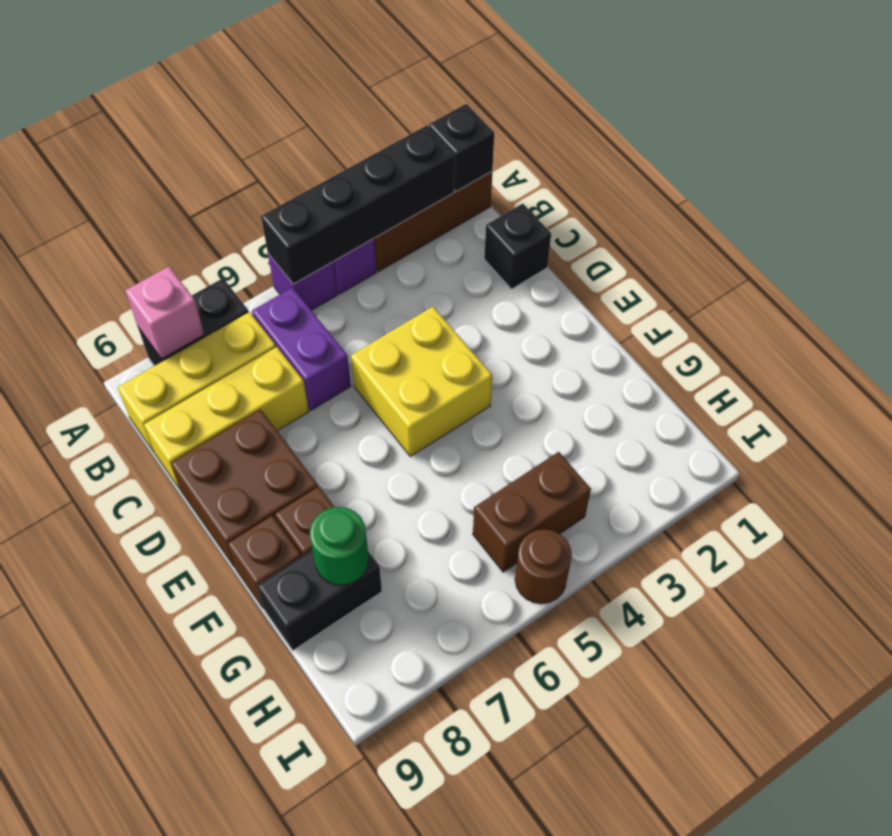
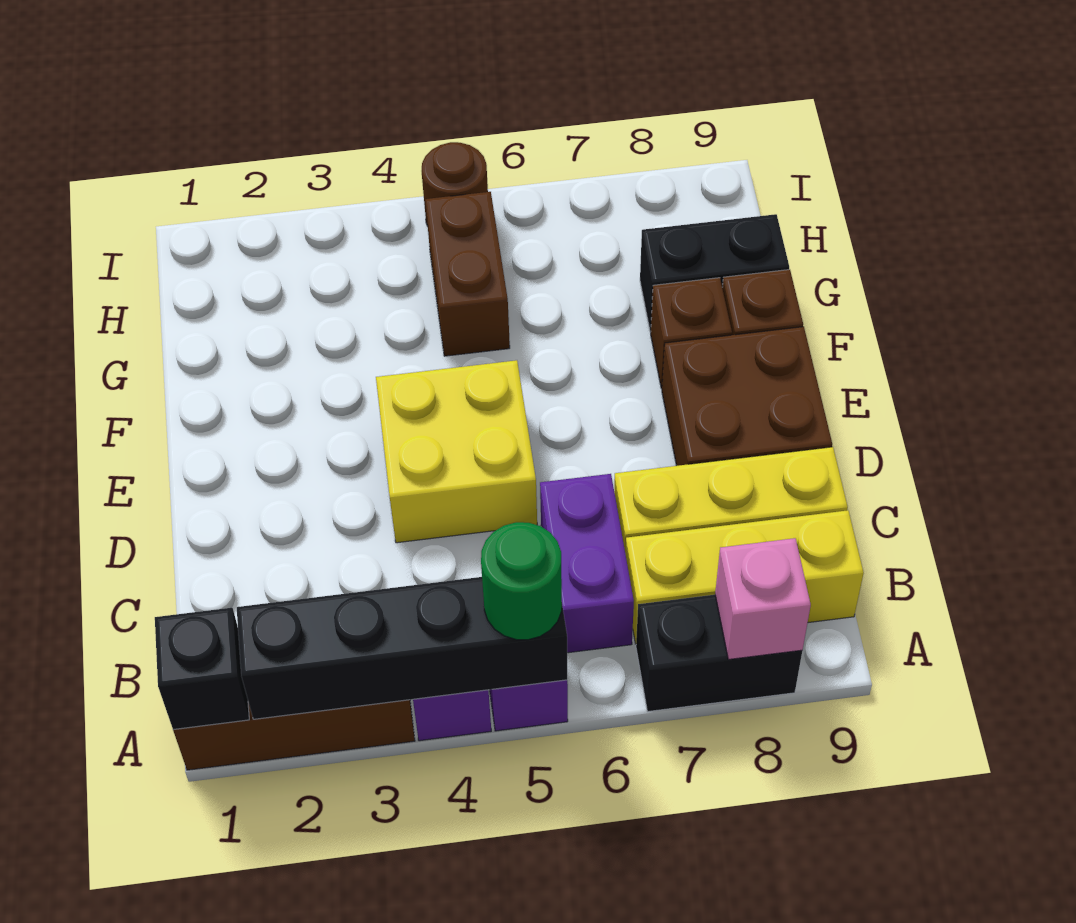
black brick C1 level 1 -> none
green round brick G8 level 2 -> green round brick A5 level 3
brown brick H4:H5 level 1 -> brown brick G5:H5 level 1

